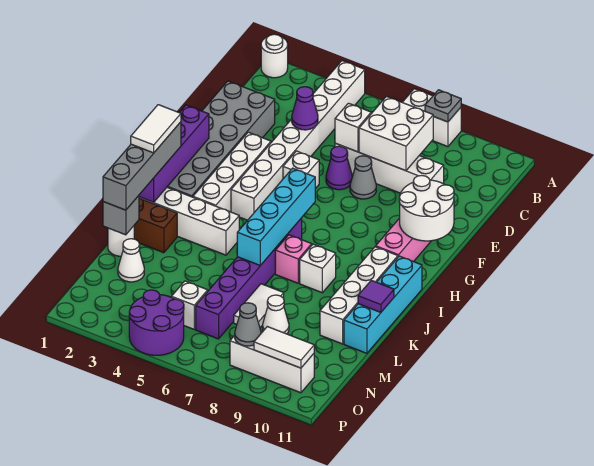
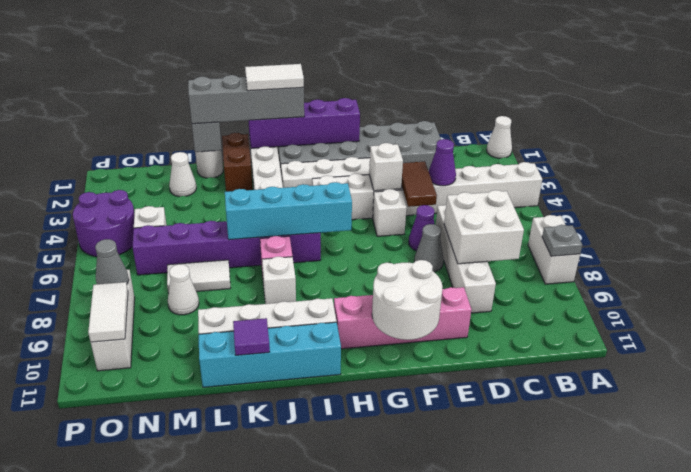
white round brick A1 level 1 -> white cone A1 level 1
white brick D6 level 2 -> white brick F4 level 2
none -> brown tile E4:E5 level 2

